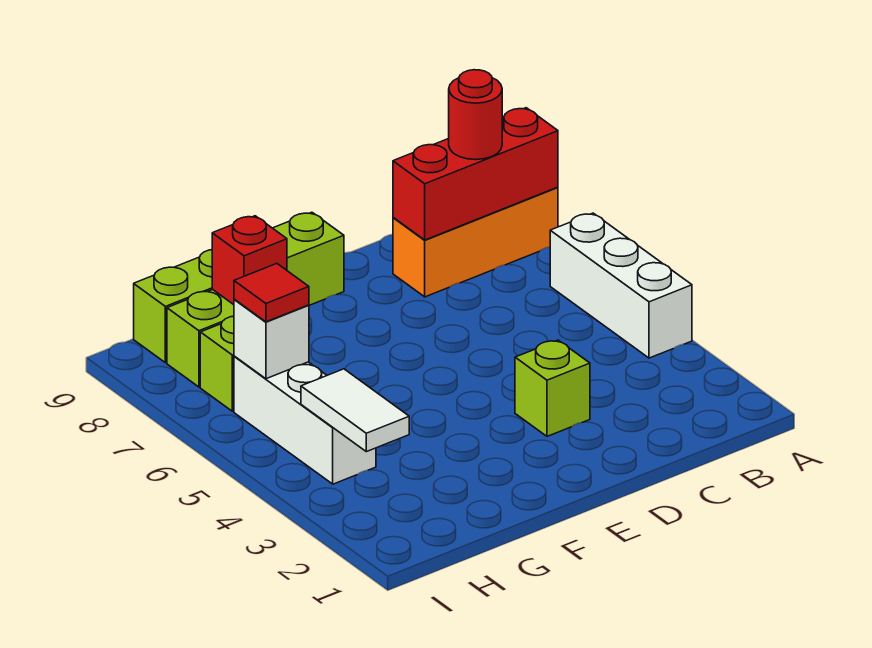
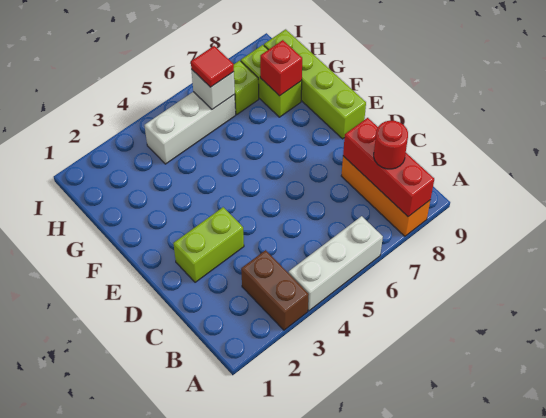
none -> brown brick A3:B3 level 1
lime brick D3 level 1 -> lime brick D2:D3 level 1
white tile H3:H4 level 2 -> none

